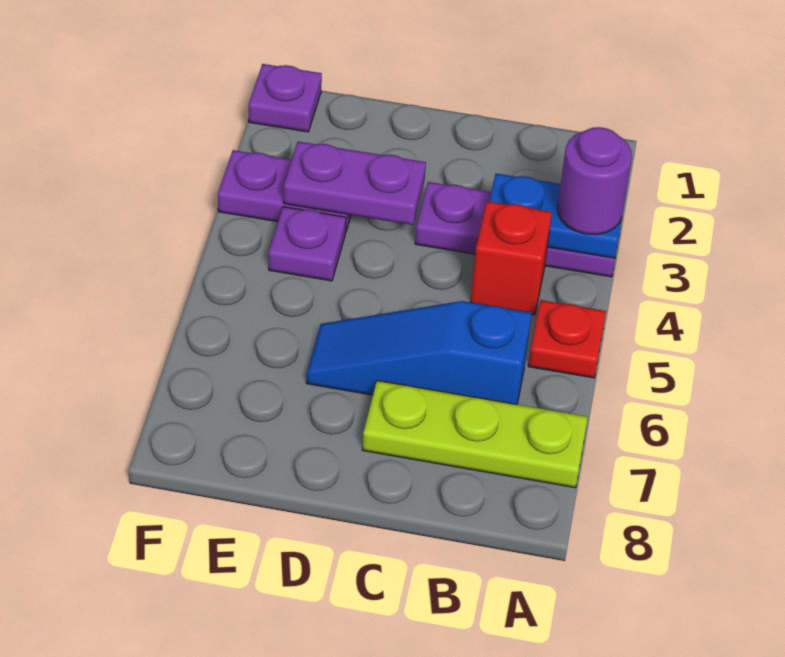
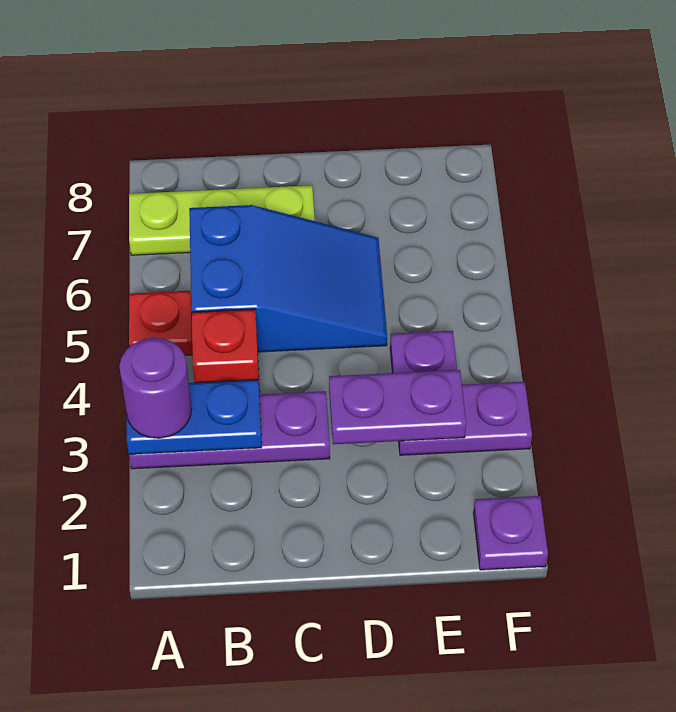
blue slope B6:D6 level 1 top B -> blue slope B5:D6 level 1 top B

